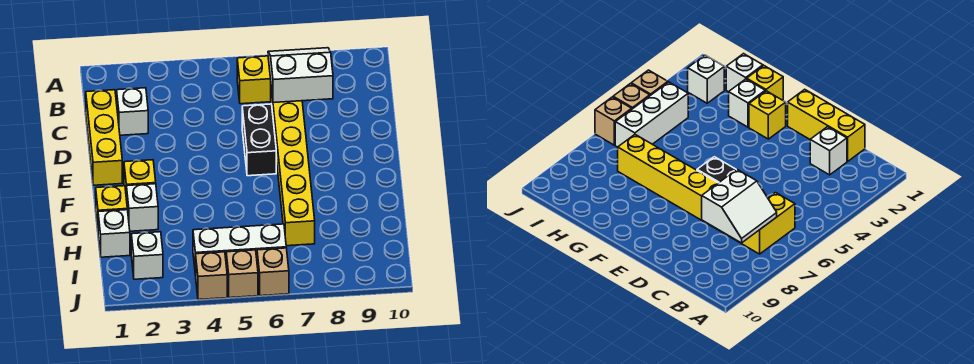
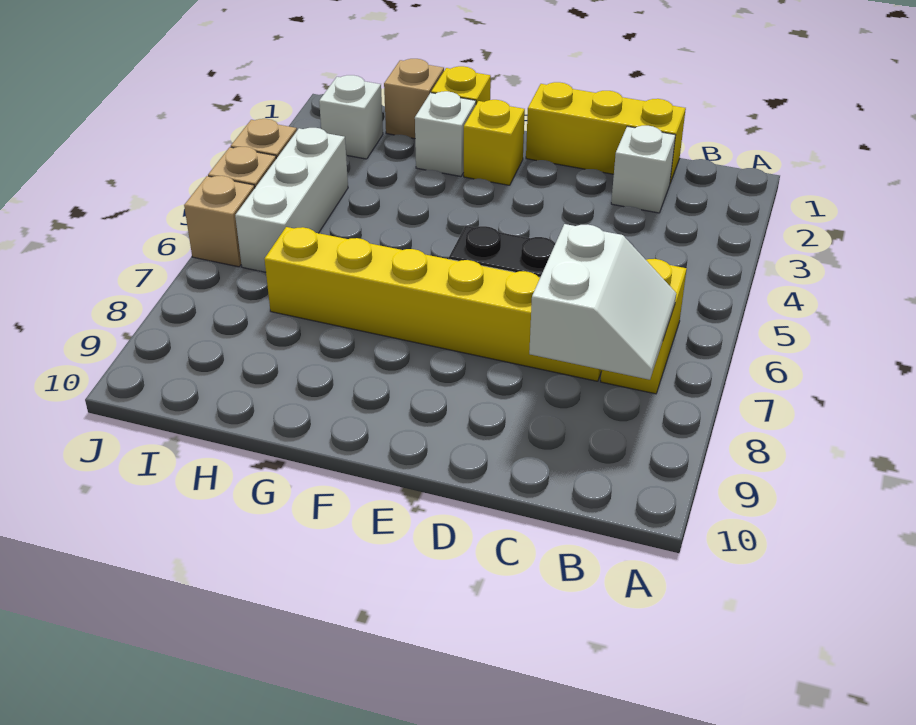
white brick H1 level 1 -> tan brick H1 level 1

